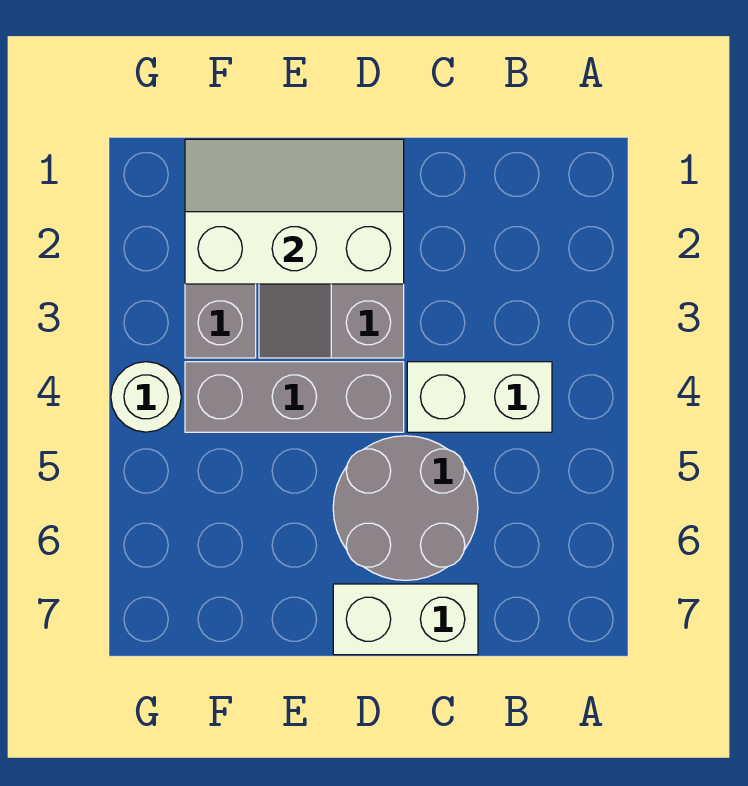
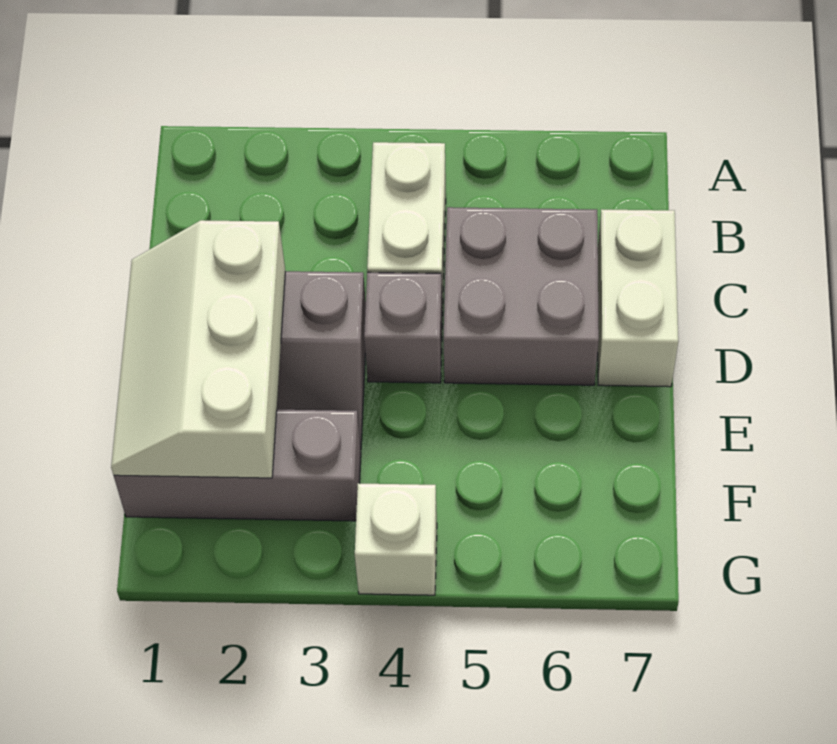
grey round brick C5:D6 level 1 -> grey brick C5:D6 level 1
grey brick D4:F4 level 1 -> grey brick D4 level 1
white round brick G4 level 1 -> white brick G4 level 1

